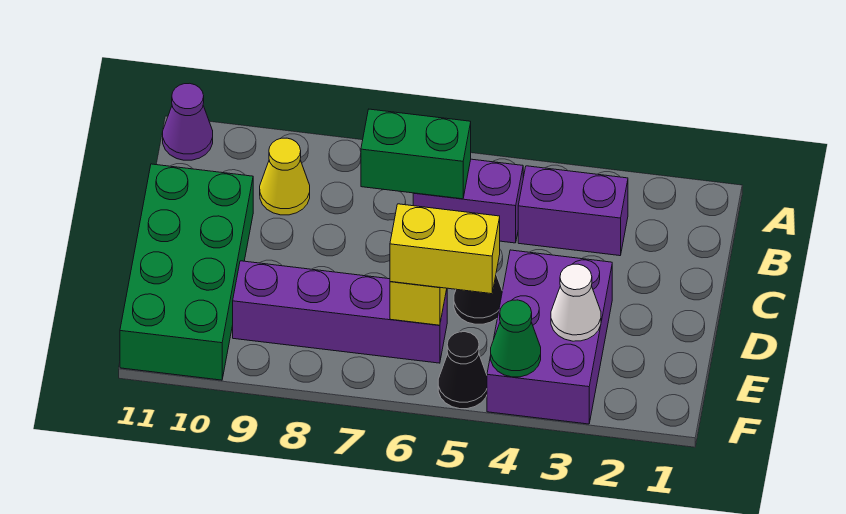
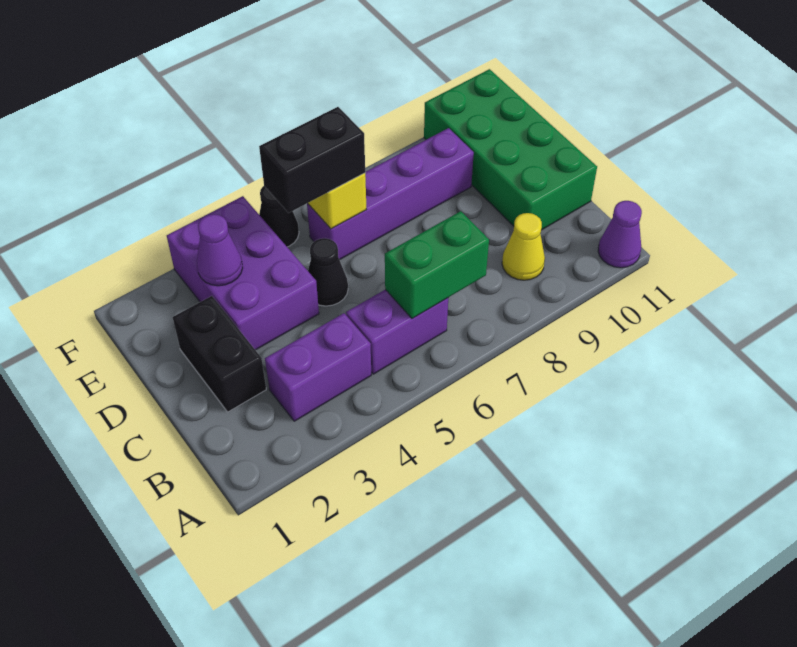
none -> black brick C2:D2 level 1
white cone E3 level 2 -> purple cone E3 level 2
yellow brick E5:E6 level 3 -> black brick E5:E6 level 3
green cone F4 level 2 -> none

